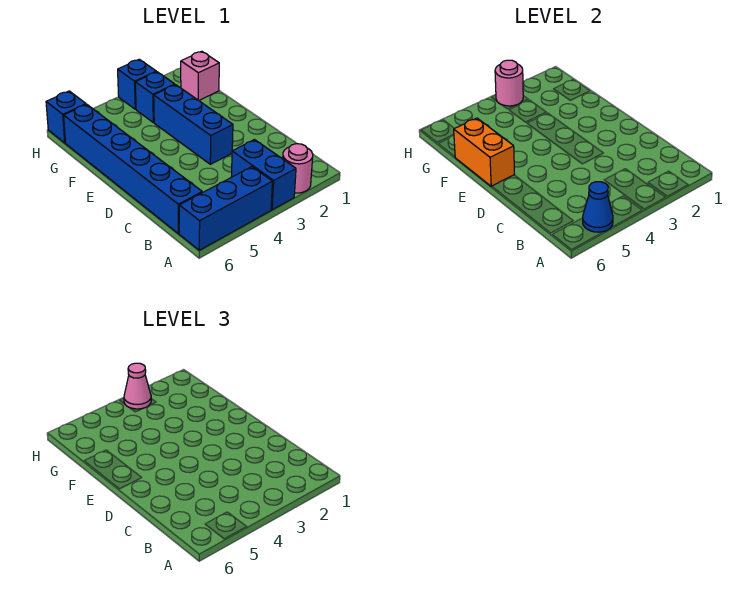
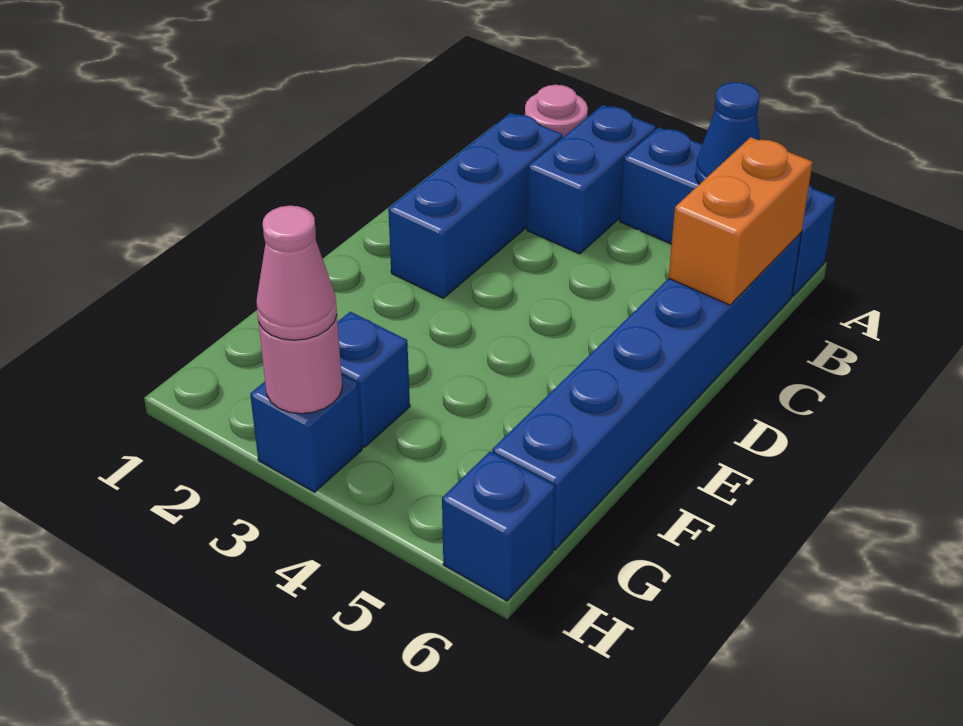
blue brick D3:F3 level 1 -> blue brick B2:D2 level 1
orange brick E6:F6 level 2 -> orange brick B6:C6 level 2
pink brick G1 level 1 -> none

